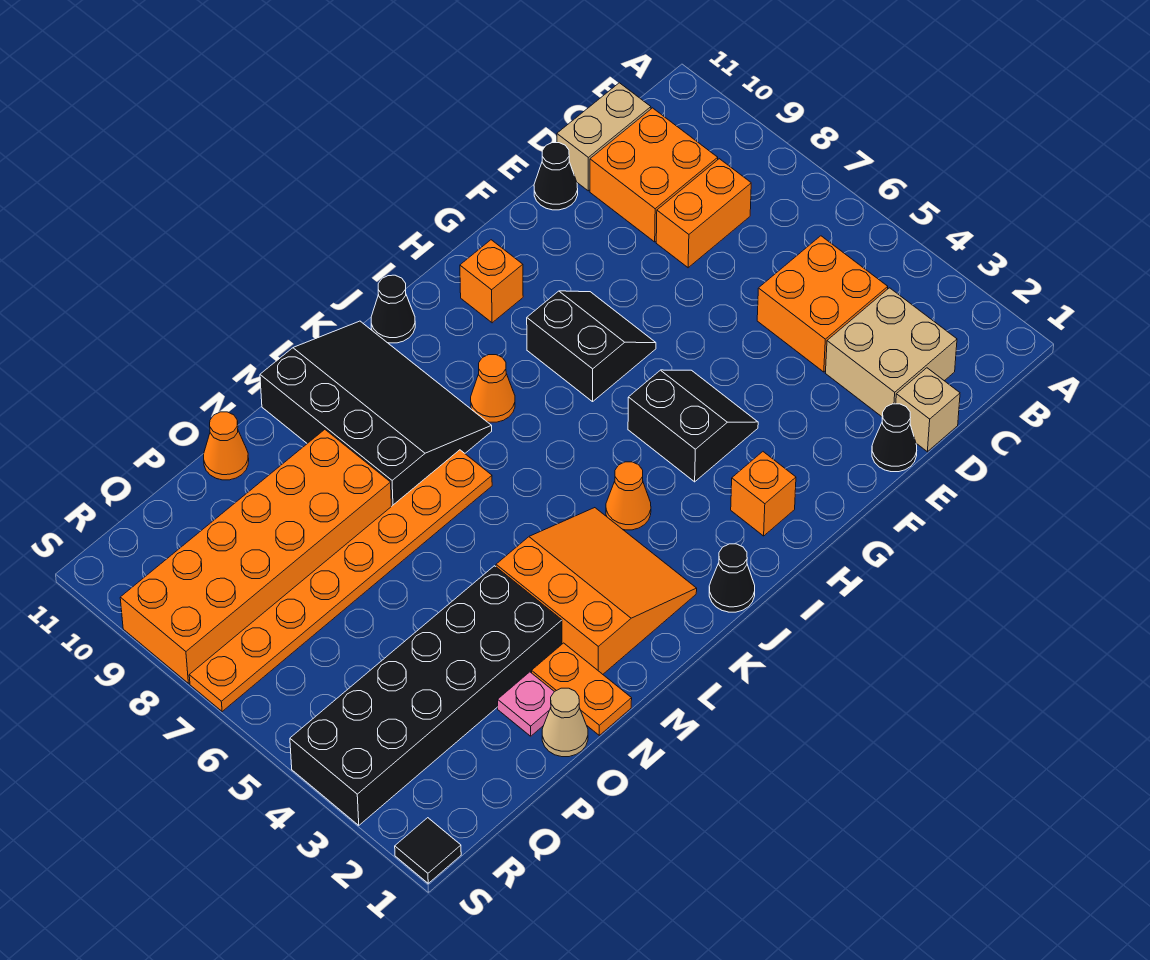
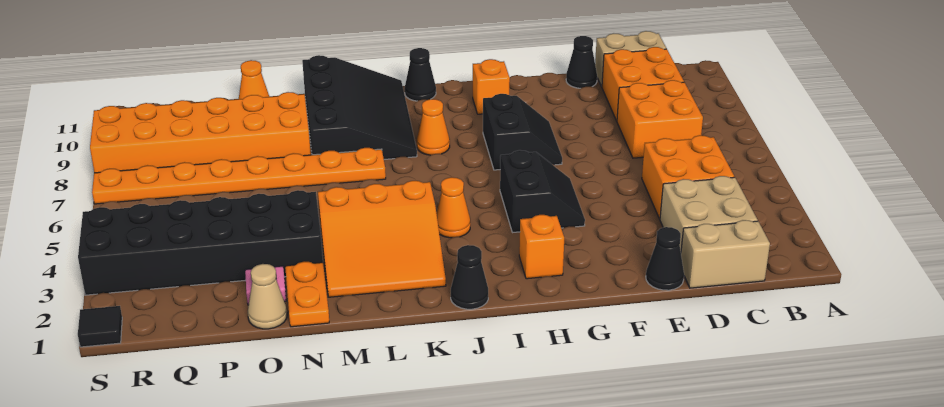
orange brick C8:D8 level 1 -> orange brick C7:D8 level 1
tan brick D1 level 1 -> tan brick C1:D1 level 1
orange slope K2:M4 level 1 top M -> orange slope K2:M4 level 1 top 4

